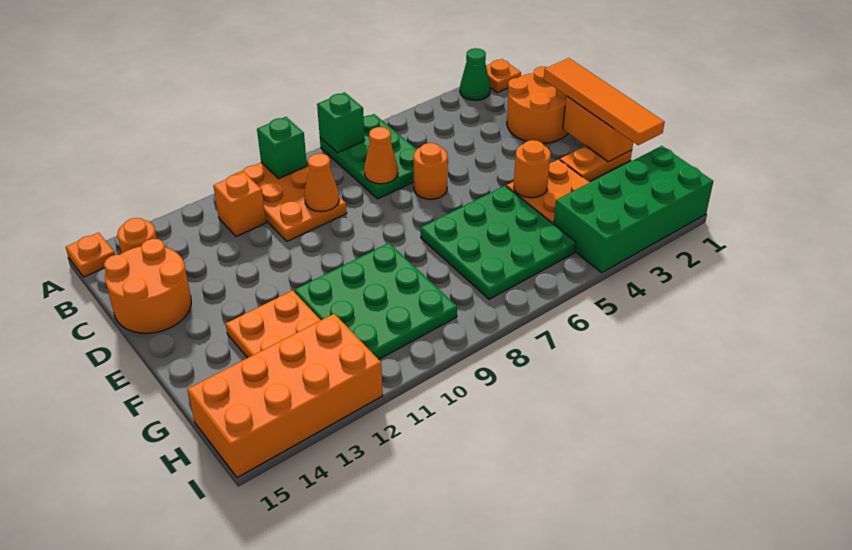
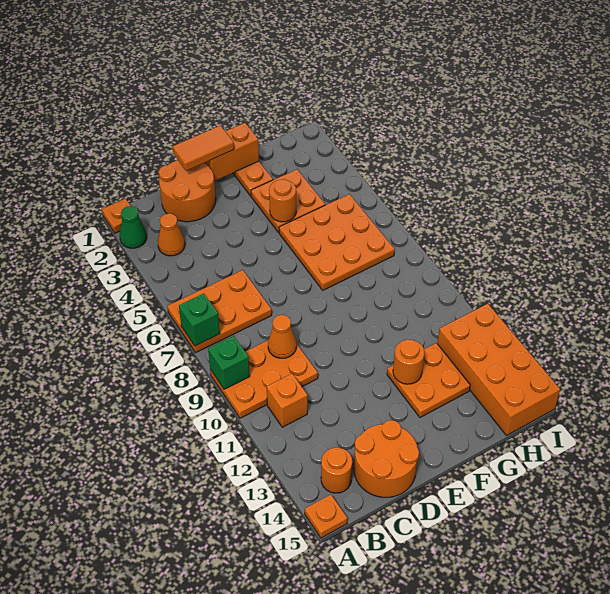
green plate A6:C7 level 1 -> orange plate A6:C7 level 1
orange cone C7 level 2 -> orange cone B3 level 1
orange tile D1:G1 level 3 -> orange tile D1:E1 level 3
orange round brick D6 level 1 -> orange round brick F12 level 2
green plate F5:H7 level 1 -> orange plate F5:H7 level 1
green plate F9:H11 level 1 -> none
green brick H1:I4 level 1 -> none

